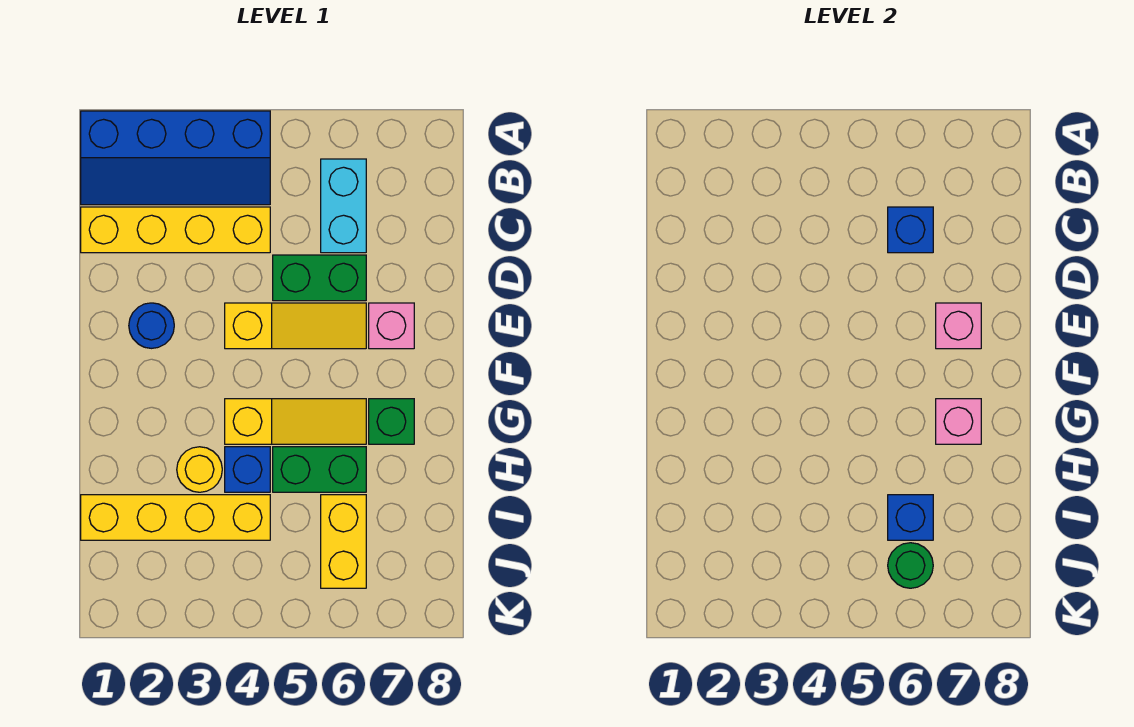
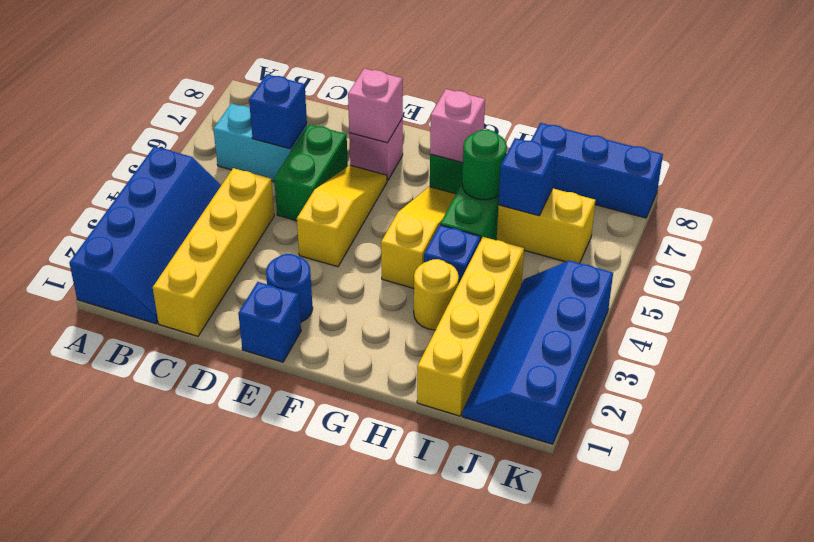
none -> blue brick E1 level 1
none -> blue brick I8:K8 level 1
none -> blue slope J1:K4 level 1 top K
green round brick J6 level 2 -> green round brick H6 level 2

